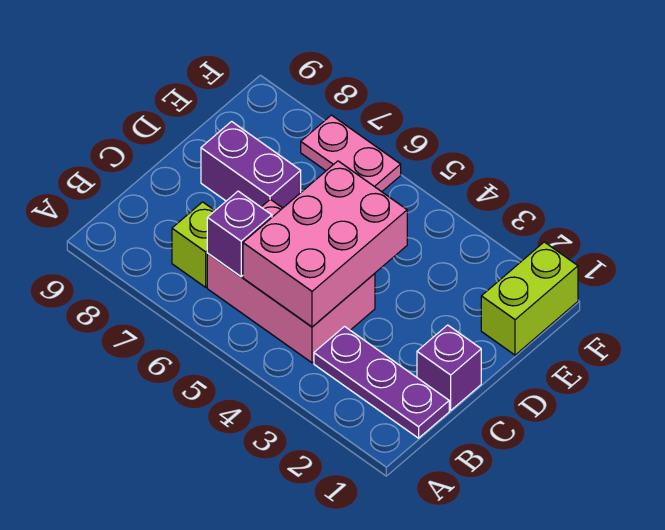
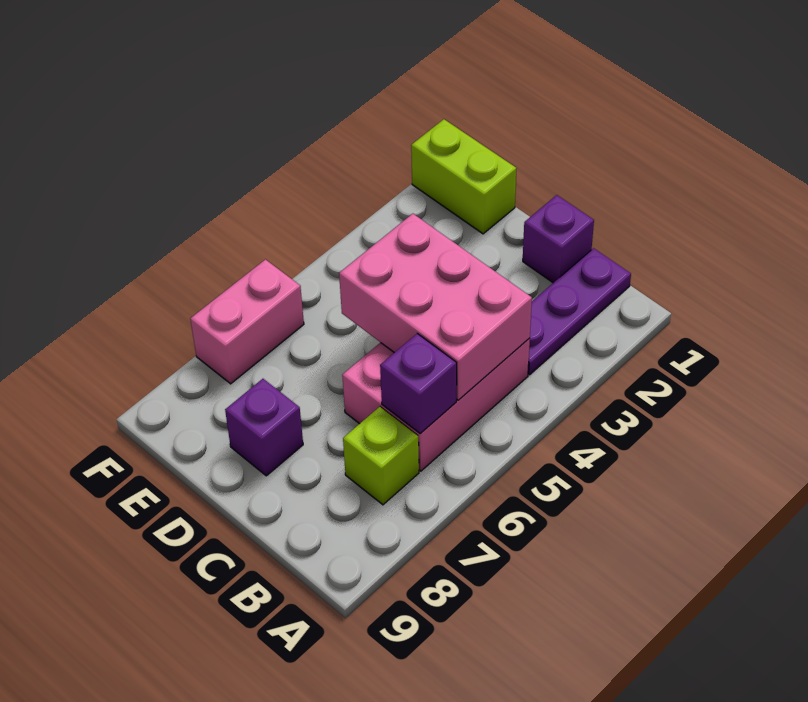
purple brick D7:D8 level 1 -> purple brick D8 level 1
pink plate F6:F7 level 1 -> pink brick F6:F7 level 1

